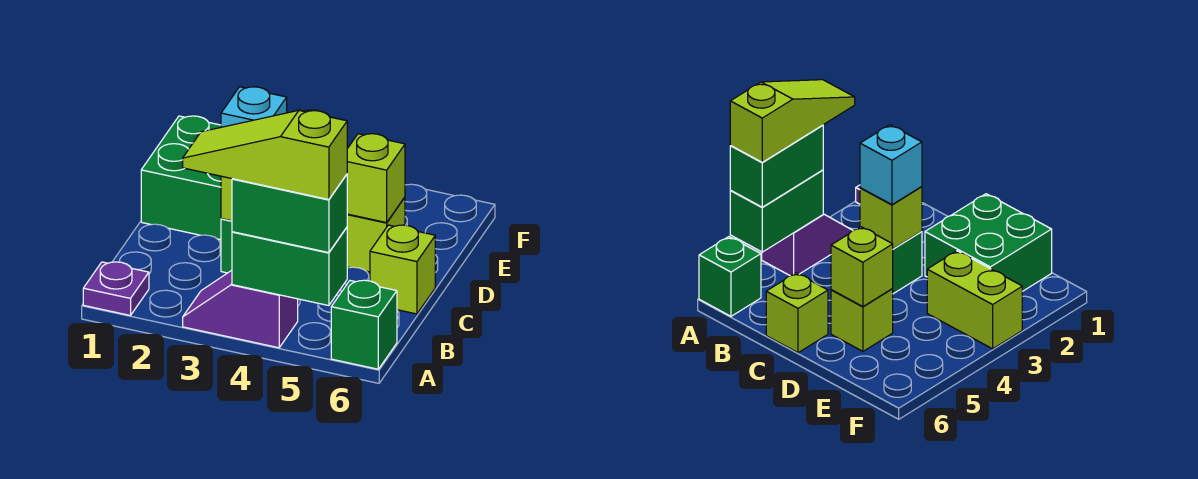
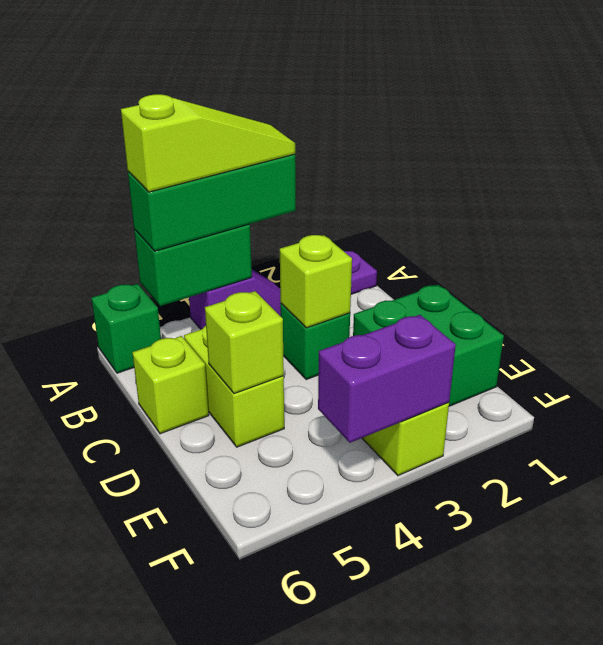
green brick A4:A5 level 3 -> green brick A3:A5 level 3
cyan brick C3 level 3 -> none
lime brick D5 level 1 -> lime brick C5:D5 level 1
none -> purple brick F3:F4 level 2

